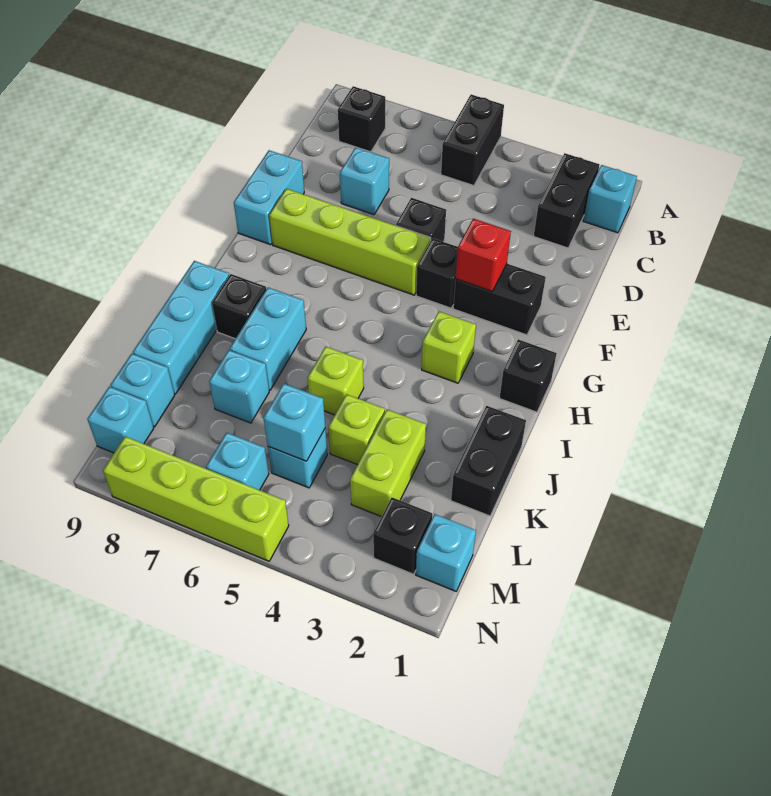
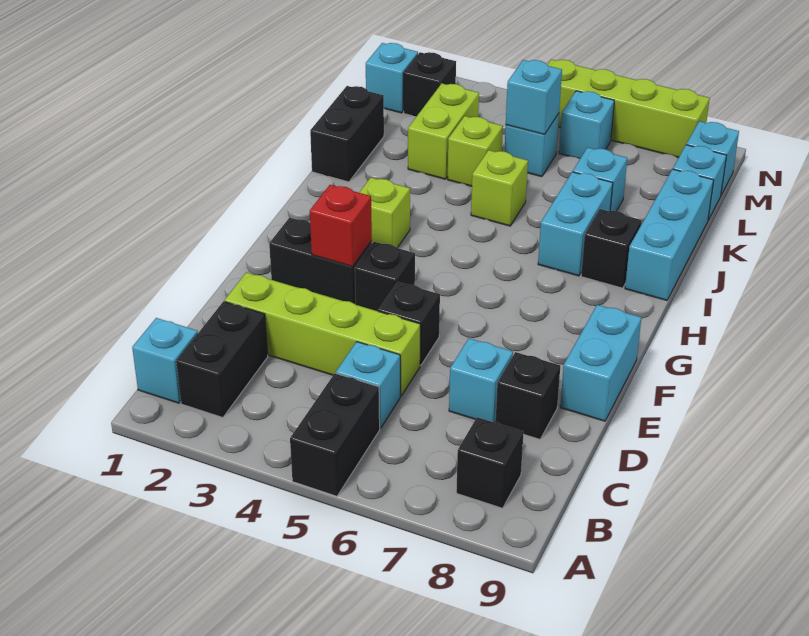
none -> cyan brick C5 level 1
lime brick F5:F8 level 1 -> lime brick D2:D5 level 1
black brick H1 level 1 -> black brick D8 level 1

